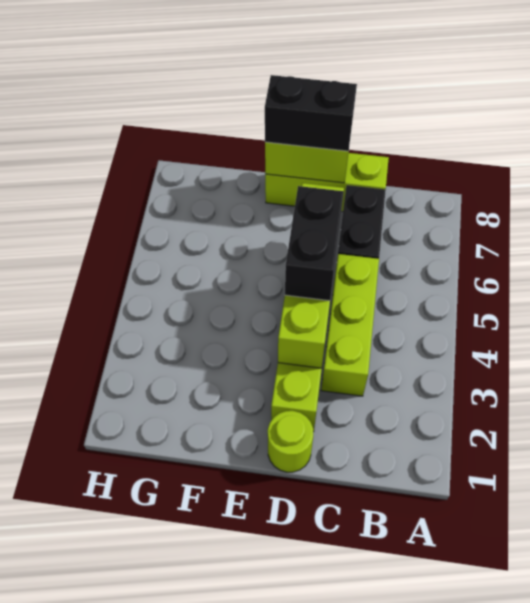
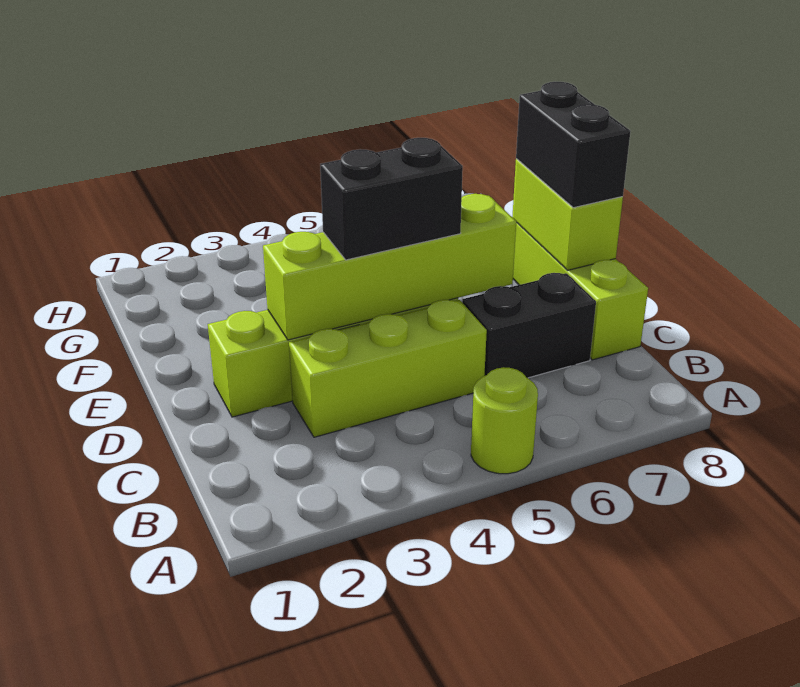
lime round brick D1 level 1 -> lime round brick A5 level 1

